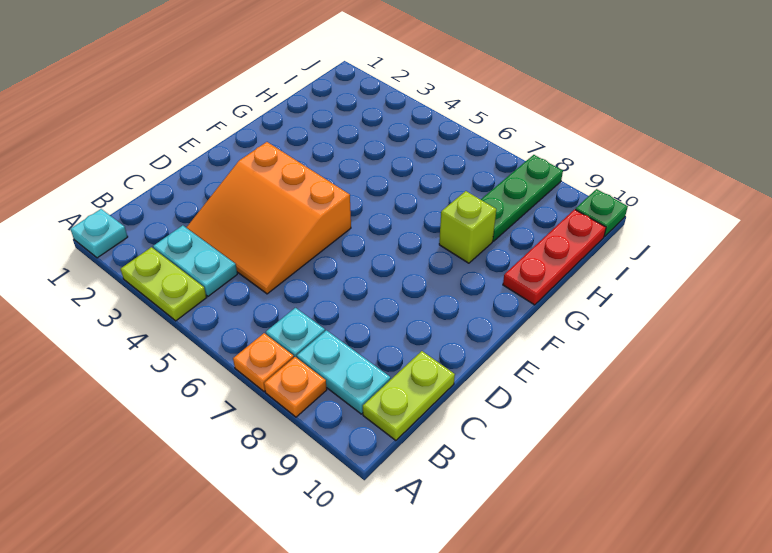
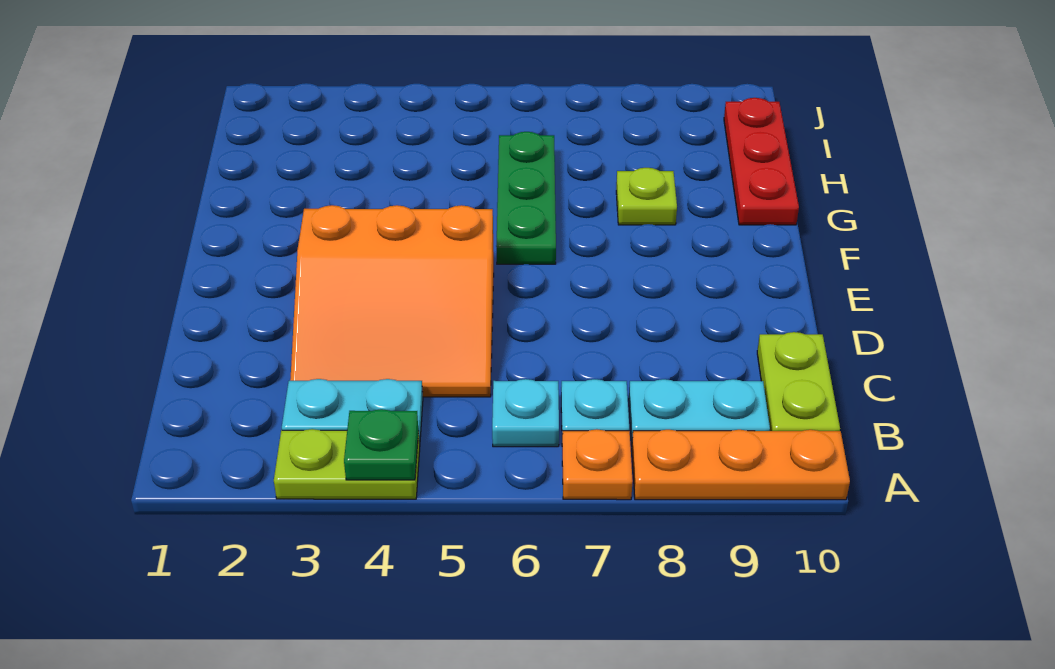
cyan plate A1 level 1 -> cyan plate B6 level 1
orange plate A8 level 1 -> orange plate A8:A10 level 1
lime brick G8 level 1 -> lime plate G8 level 1
green plate H8:J8 level 1 -> green plate F6:H6 level 1
green plate J10 level 1 -> green plate A4 level 2

